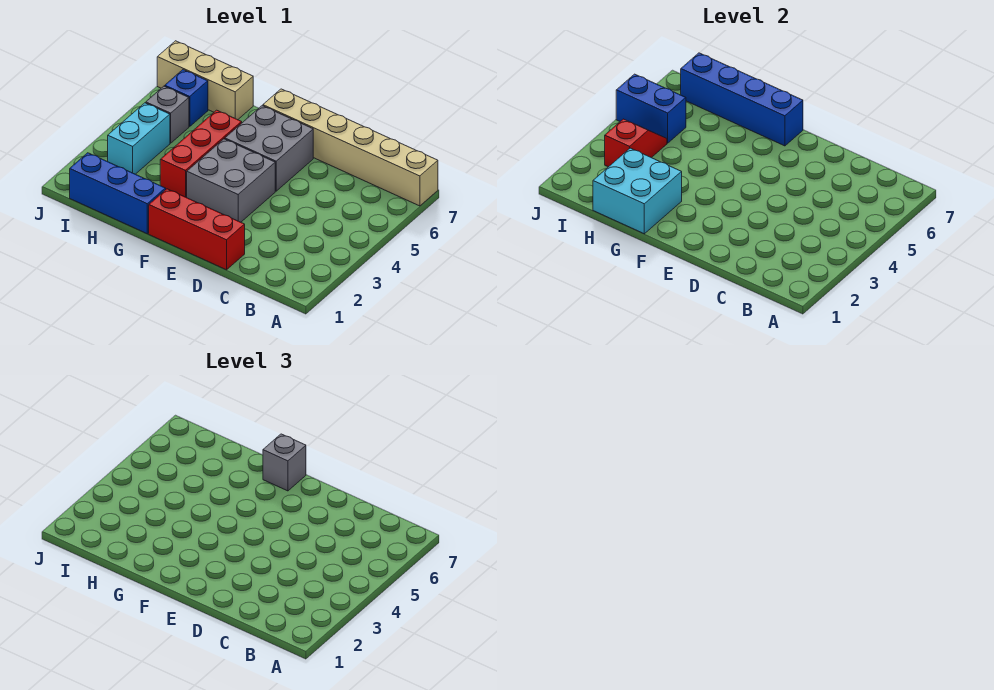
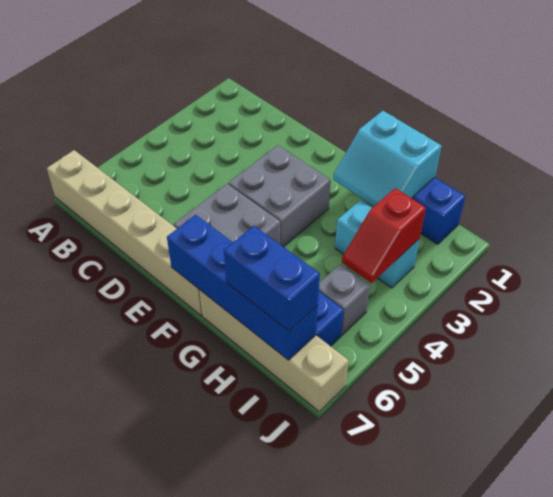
red brick D1:F1 level 1 -> none
grey brick F7 level 3 -> none
cyan brick G1:H2 level 2 -> cyan slope G1:H2 level 2 top 1
red brick G3:G5 level 1 -> none
tan brick H7:J7 level 1 -> tan brick G7:J7 level 1
cyan brick I3:I4 level 1 -> cyan brick H3:I3 level 1
blue brick I5:J5 level 2 -> blue brick H7:I7 level 3

